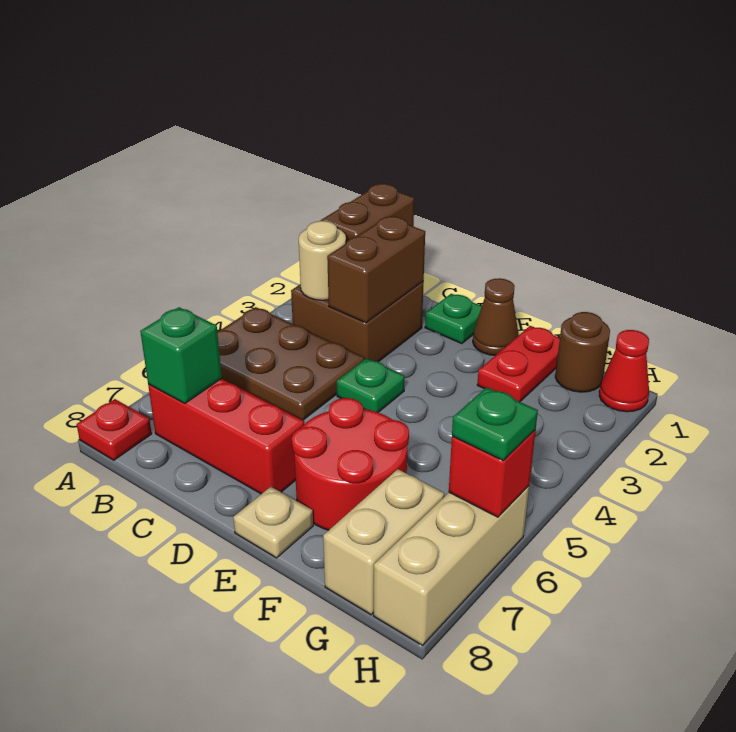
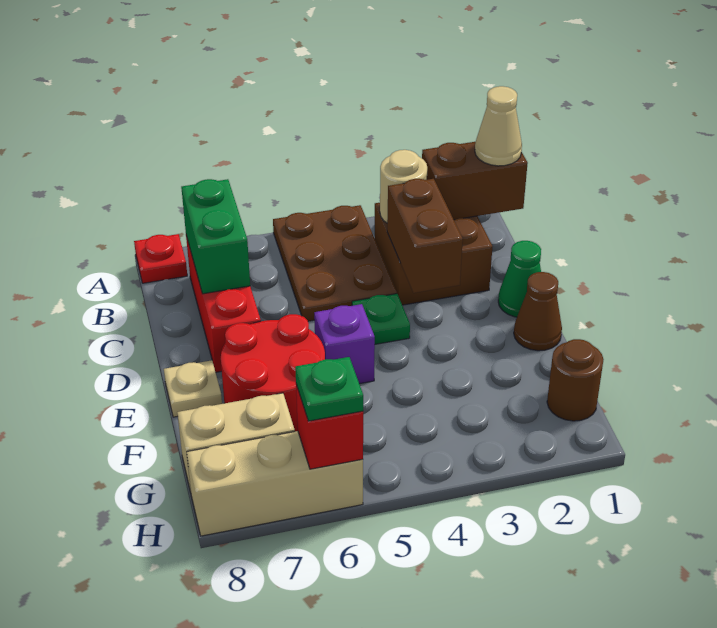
none -> tan cone B1 level 3
green brick B7 level 2 -> green brick B7:C7 level 2
brown brick C2:C3 level 2 -> brown brick C3:D3 level 2
green plate D1 level 1 -> green cone D1 level 1
none -> purple brick E5 level 1
red plate F1:F2 level 1 -> none
red cone H1 level 1 -> none

